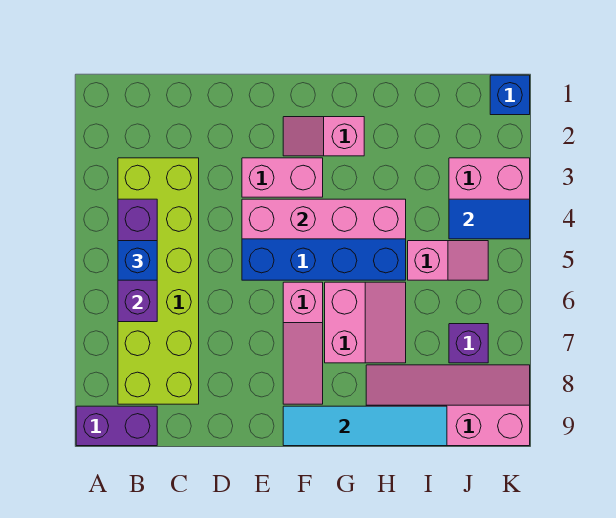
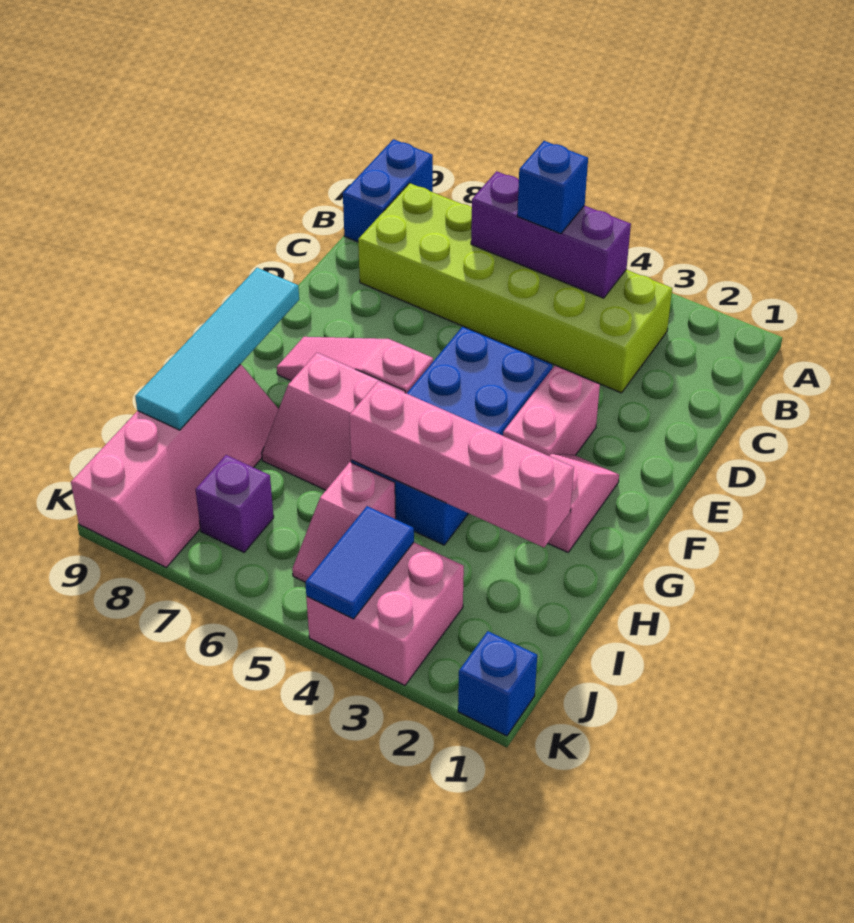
purple brick A9:B9 level 1 -> blue brick A9:B9 level 1
pink brick E4:H4 level 2 -> pink brick H2:H5 level 2

